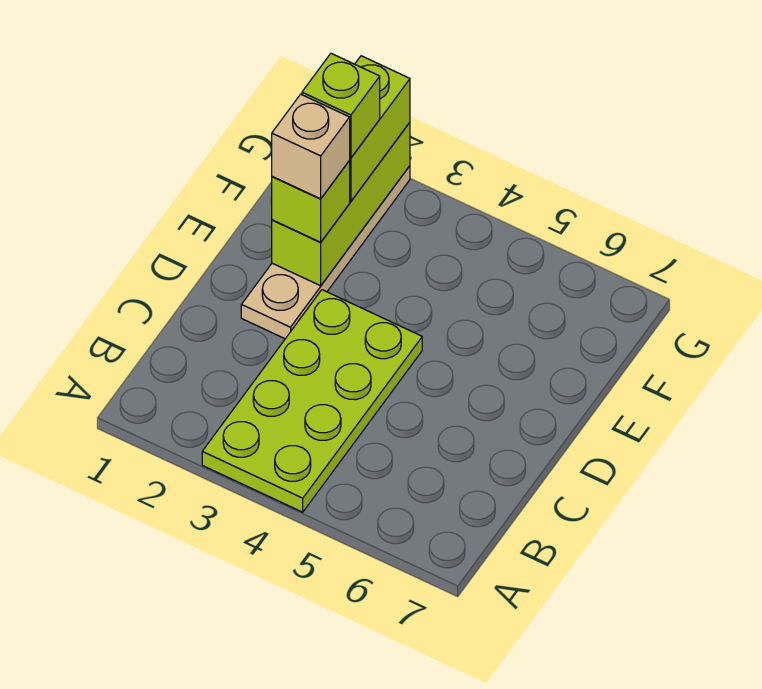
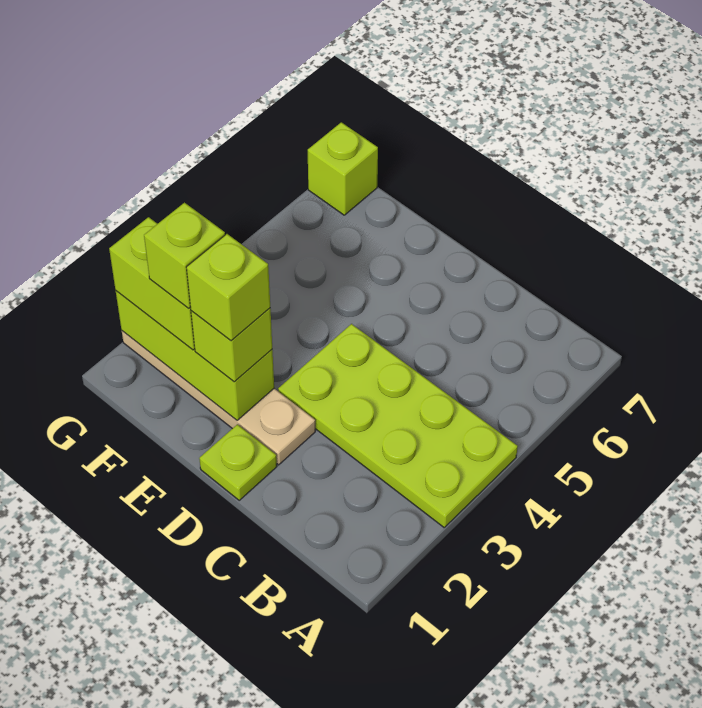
none -> lime plate D1 level 1
tan brick E2 level 4 -> lime brick E2 level 4
none -> lime brick G7 level 1

